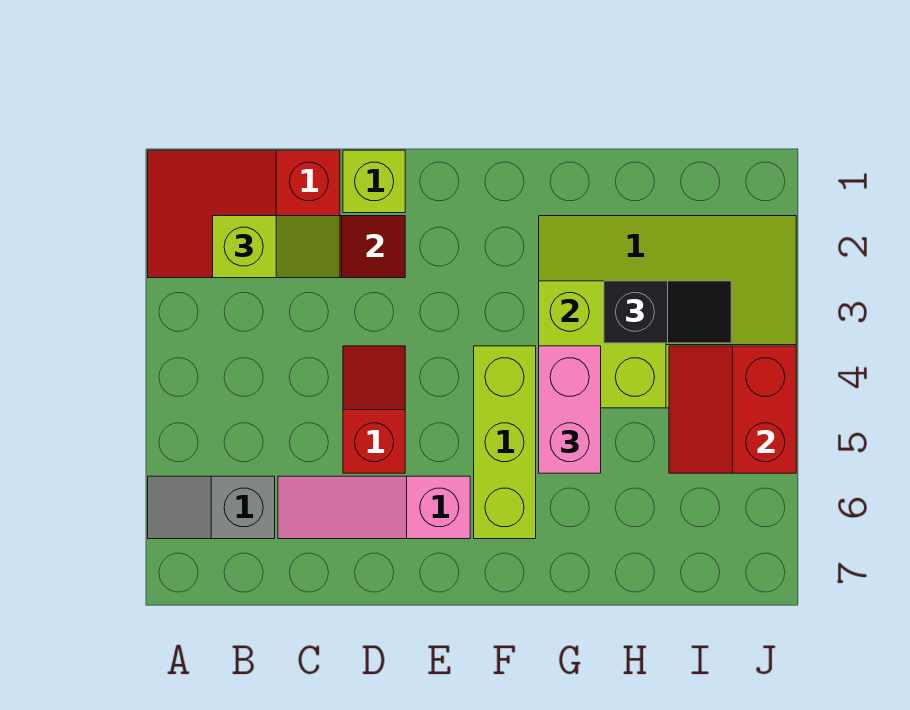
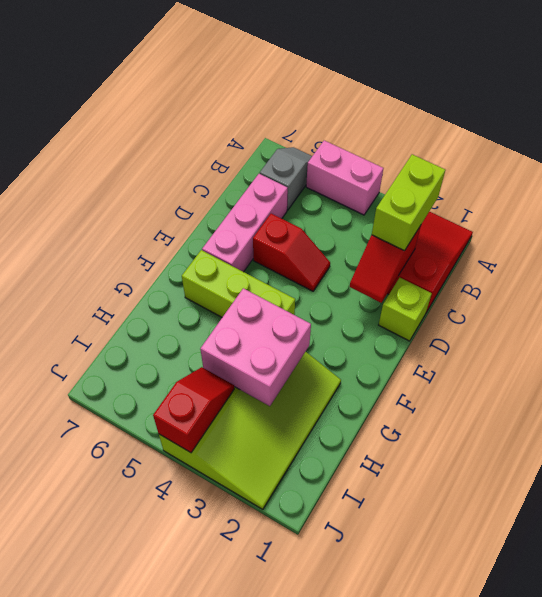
lime slope B2:C2 level 3 top B -> lime brick B2:C2 level 3
pink slope C6:E6 level 1 top E -> pink brick C6:E6 level 1
lime brick G3:H4 level 2 -> pink brick G3:H4 level 2
pink brick G4:G5 level 3 -> pink brick A4:A5 level 1
black slope H3:I3 level 3 top H -> none
red slope I4:J5 level 2 top J -> red slope I4:J4 level 2 top J

